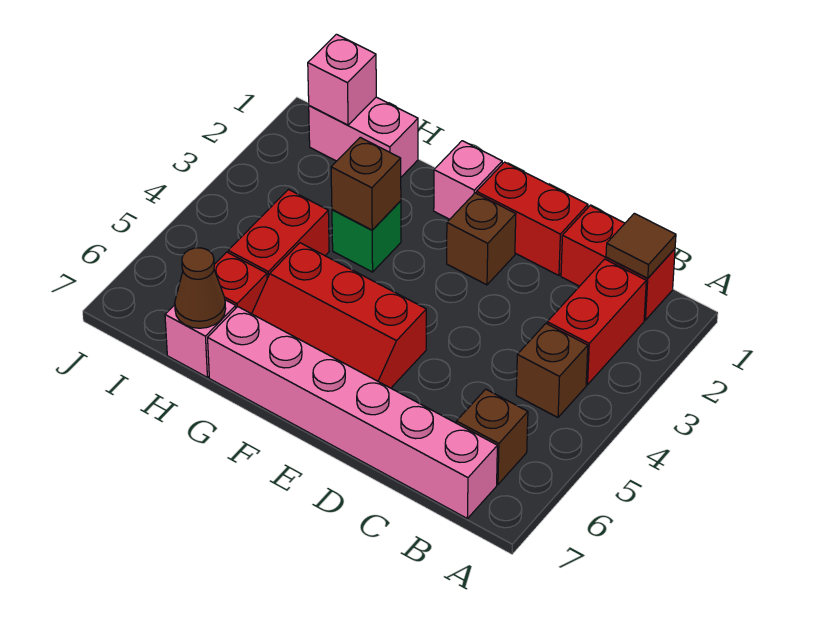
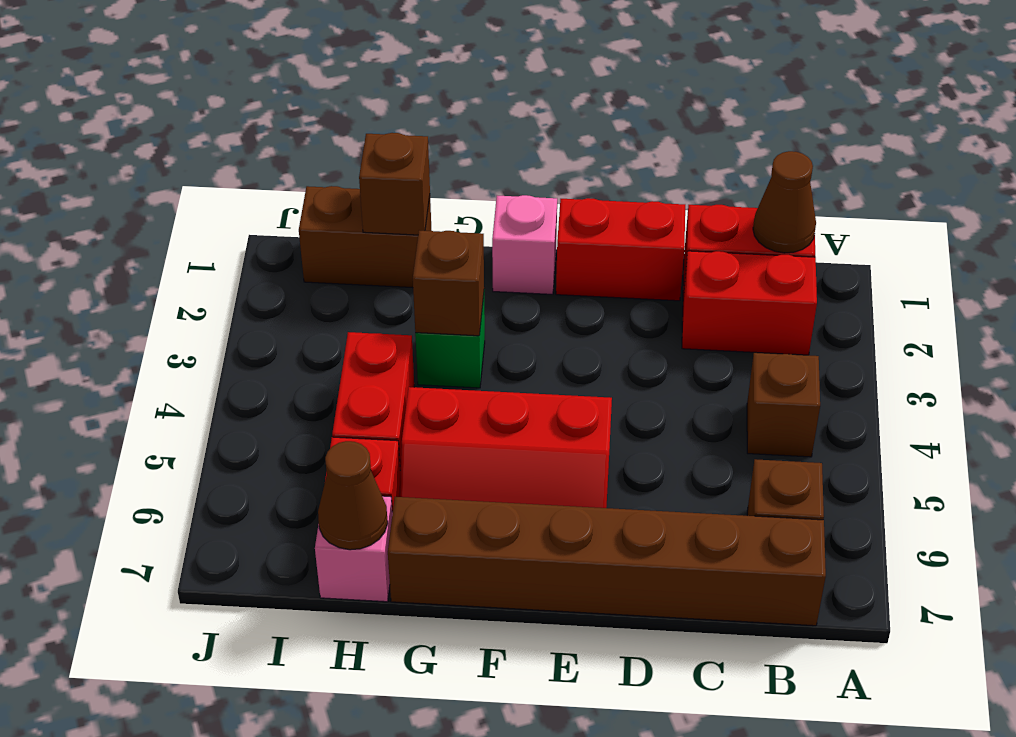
brown tile B1 level 2 -> brown cone B1 level 2
red brick B2:B3 level 1 -> red brick B2:C2 level 1
pink brick B7:G7 level 1 -> brown brick B7:G7 level 1
brown brick E2 level 1 -> brown brick H1 level 2
pink brick H1:I1 level 1 -> brown brick H1:I1 level 1
pink brick I1 level 2 -> none

